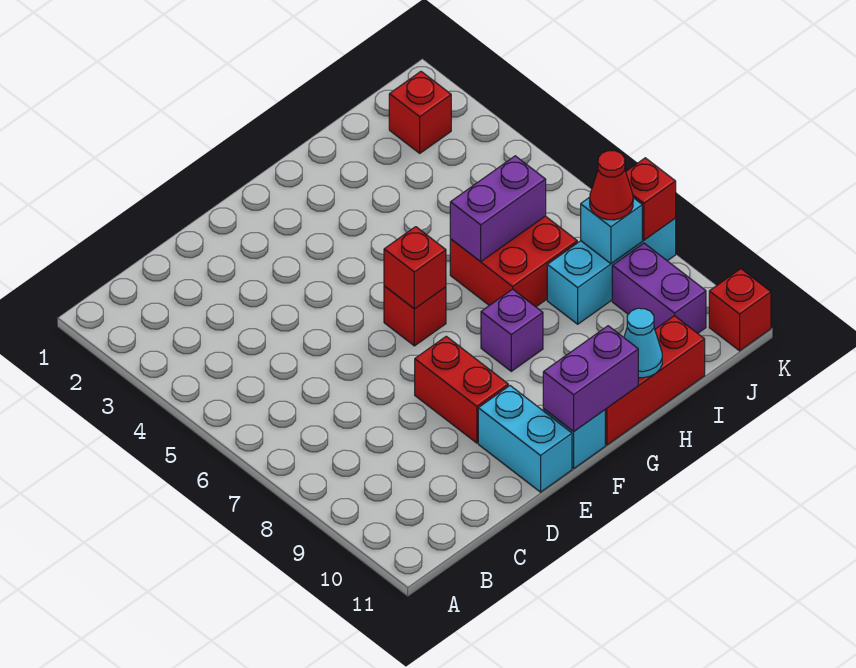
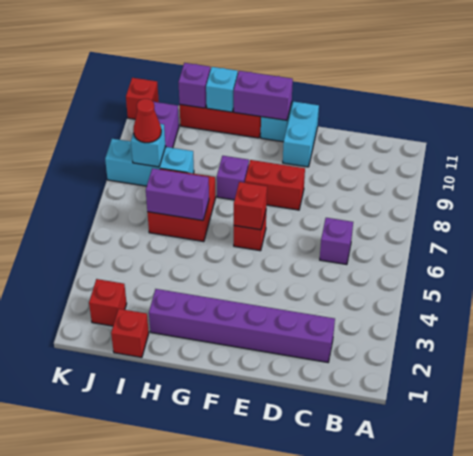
none -> purple brick C2:H2 level 1
none -> purple brick C6 level 1
red brick E8:E9 level 1 -> red brick E8:F8 level 1
cyan cone H11 level 2 -> cyan brick H11 level 2
none -> purple brick I11 level 2
red brick K8 level 2 -> red brick I1 level 1

